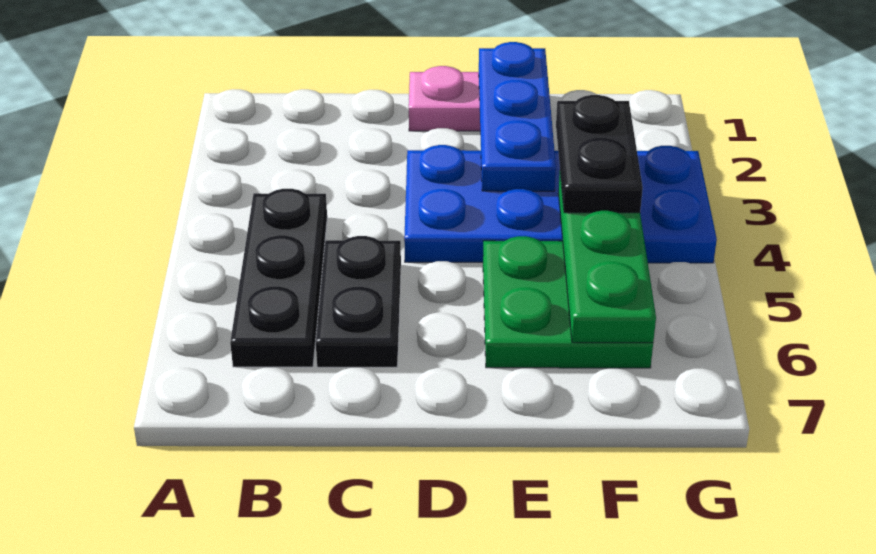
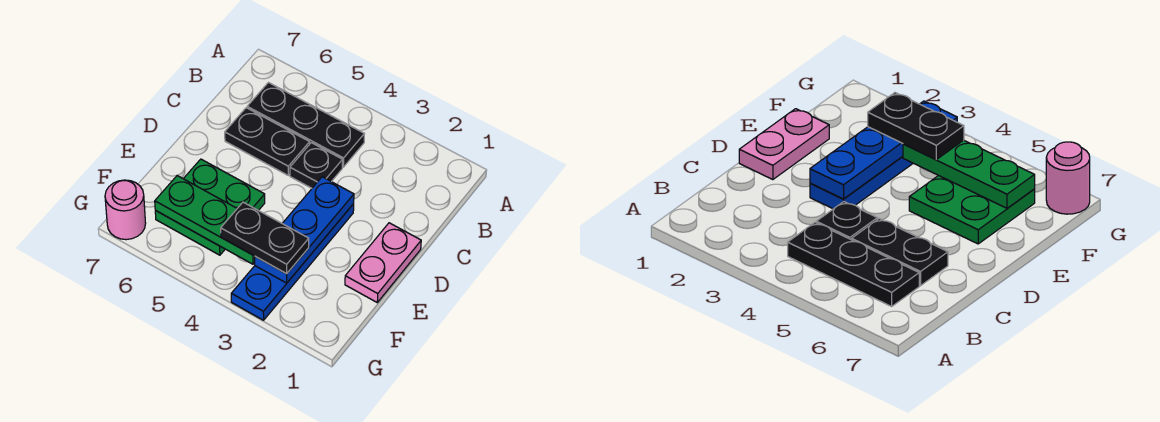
none -> black plate C4 level 1
blue plate D3:G4 level 1 -> blue plate D3:G3 level 1
blue plate E1:E3 level 2 -> blue plate D3:F3 level 2
none -> pink round brick G7 level 1

